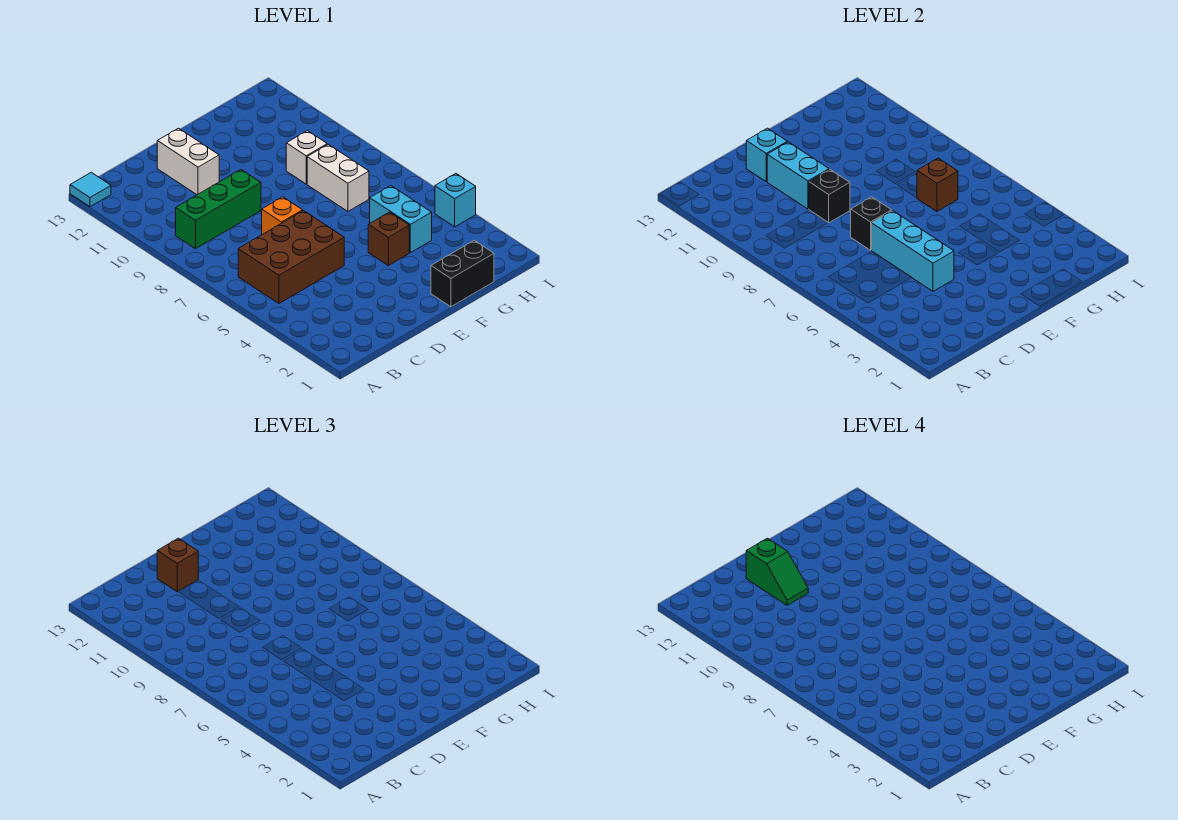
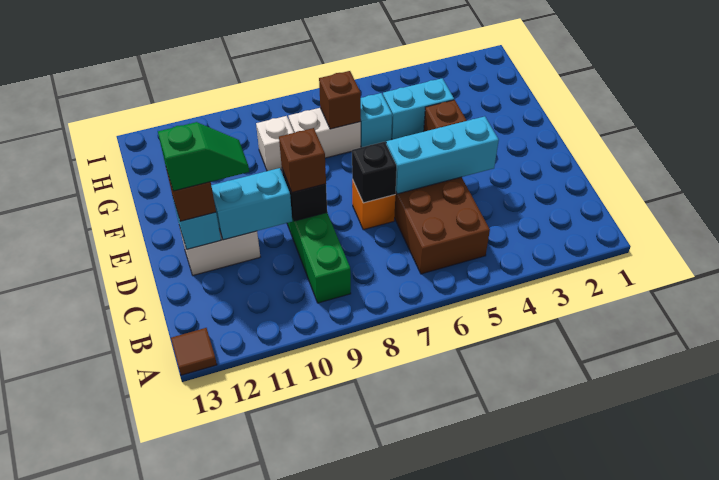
cyan tile A13 level 1 -> brown tile A13 level 1
none -> brown brick D9 level 3
black brick F1:G1 level 1 -> none
cyan brick I4 level 1 -> cyan brick G6 level 1

